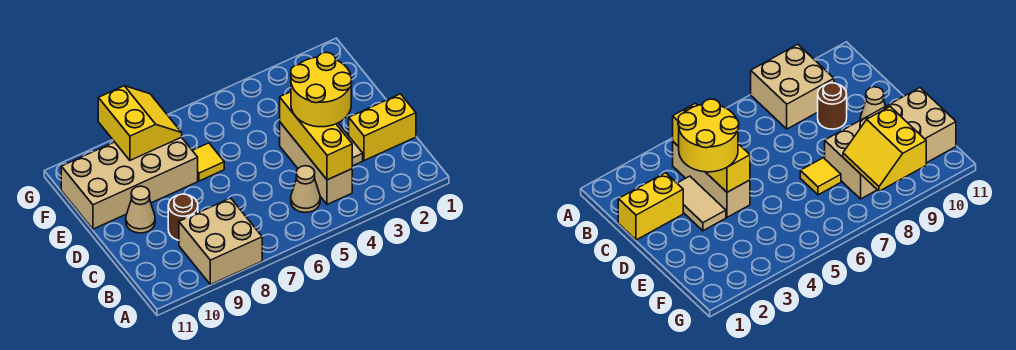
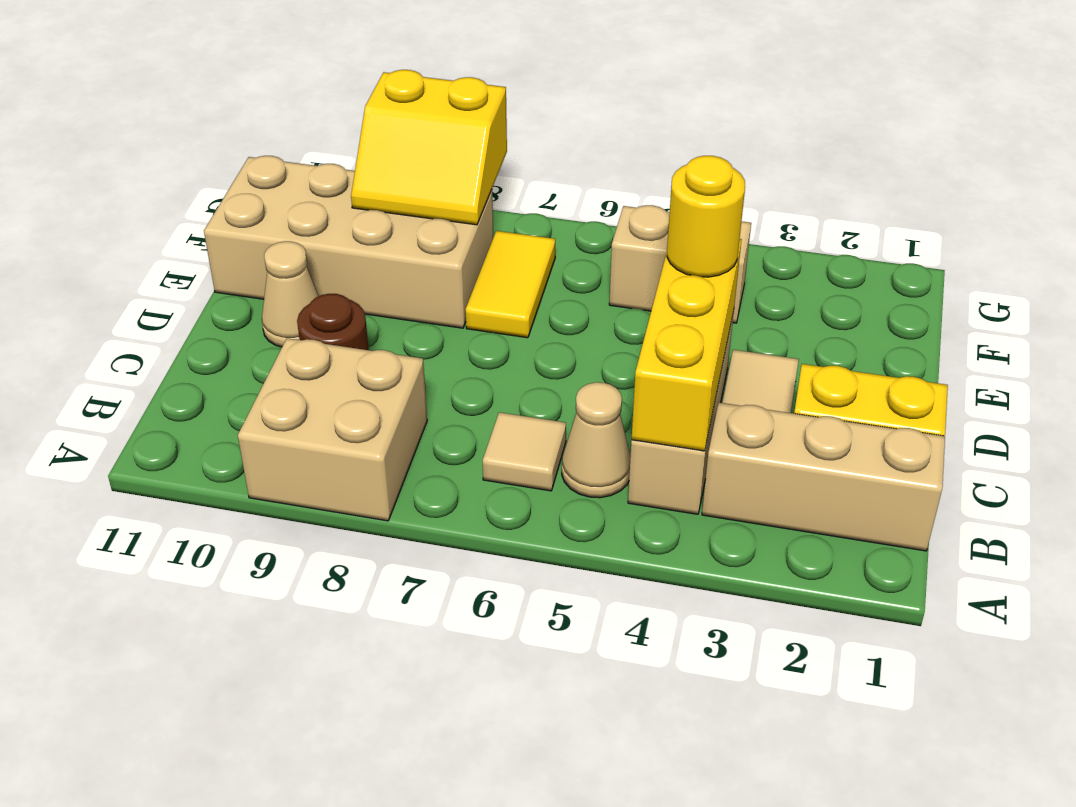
none -> tan brick B1:B3 level 1
none -> tan tile B6 level 1
yellow round brick C3:D4 level 3 -> yellow round brick D4 level 3
yellow tile E7 level 1 -> yellow tile E7:F7 level 1
none -> tan brick F4:F5 level 1
yellow slope F8:G9 level 2 top 9 -> yellow slope F8:G9 level 2 top G

